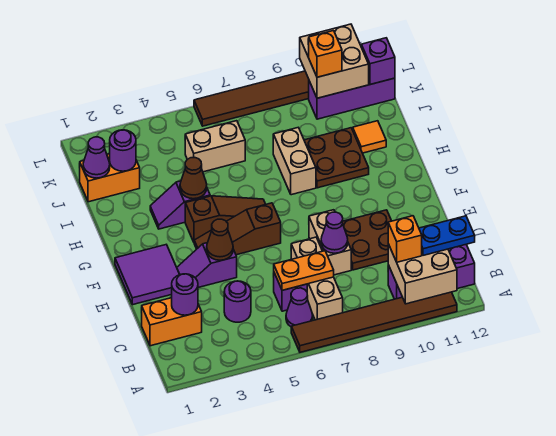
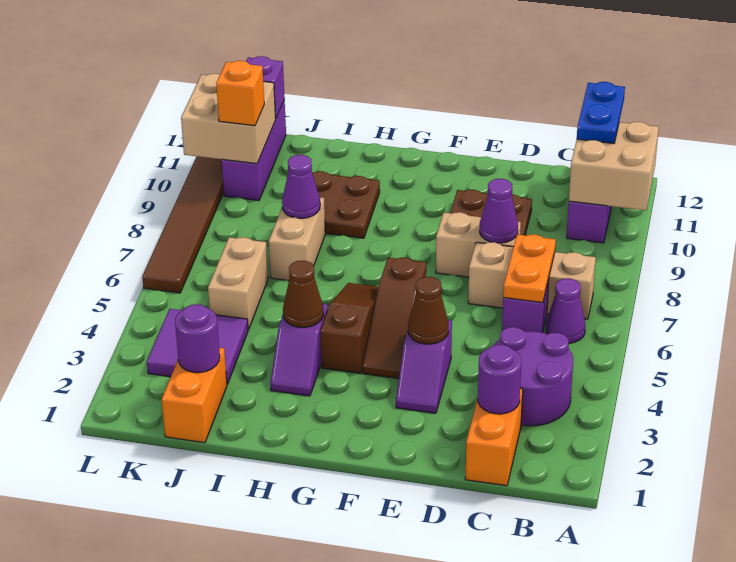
brown tile A6:A11 level 1 -> none
orange brick B10 level 3 -> none
purple round brick C4 level 1 -> purple round brick B3:C4 level 1
purple tile E1:F2 level 1 -> purple tile J3:K4 level 1
tan brick H8:I8 level 1 -> tan brick I7:I8 level 1
orange tile I11 level 1 -> none
purple cone J1 level 2 -> purple cone I8 level 2

